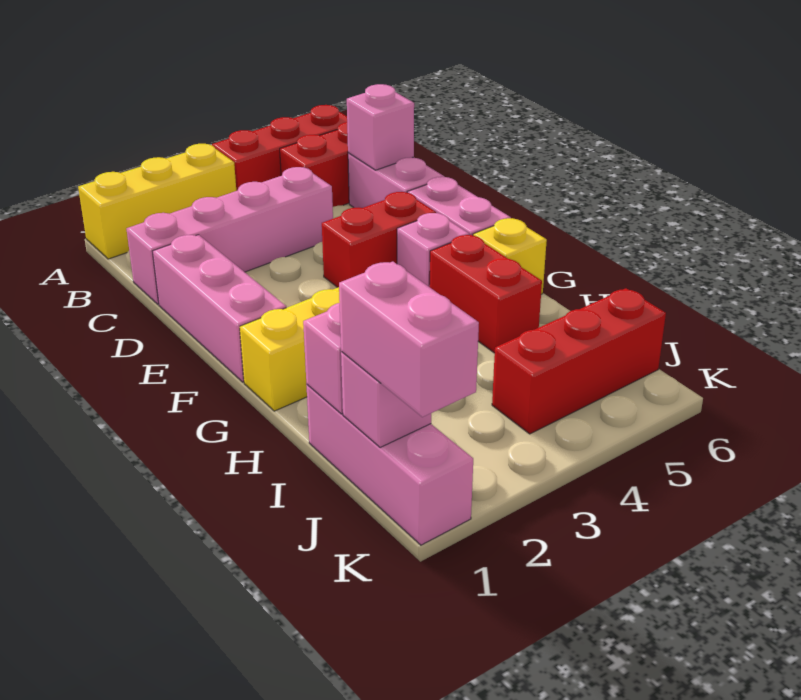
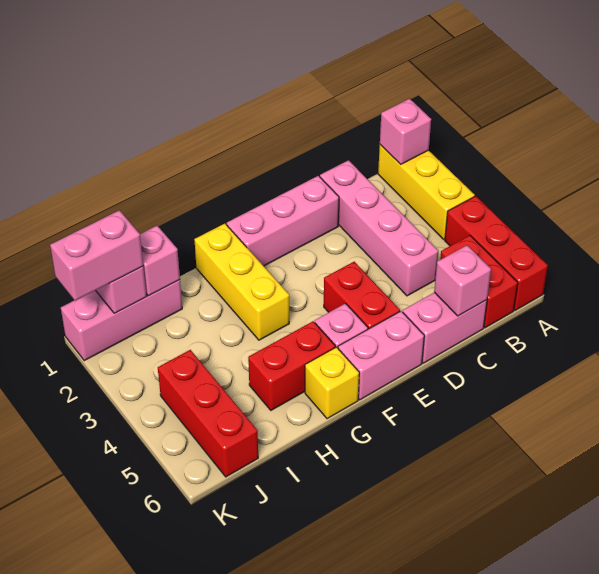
none -> pink brick A1 level 2

